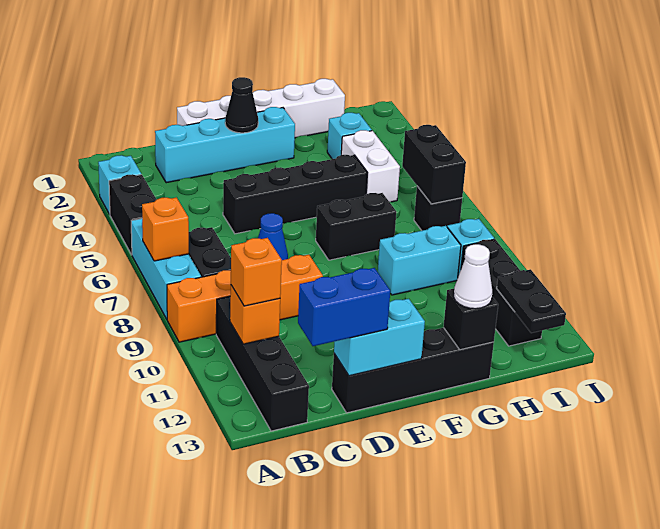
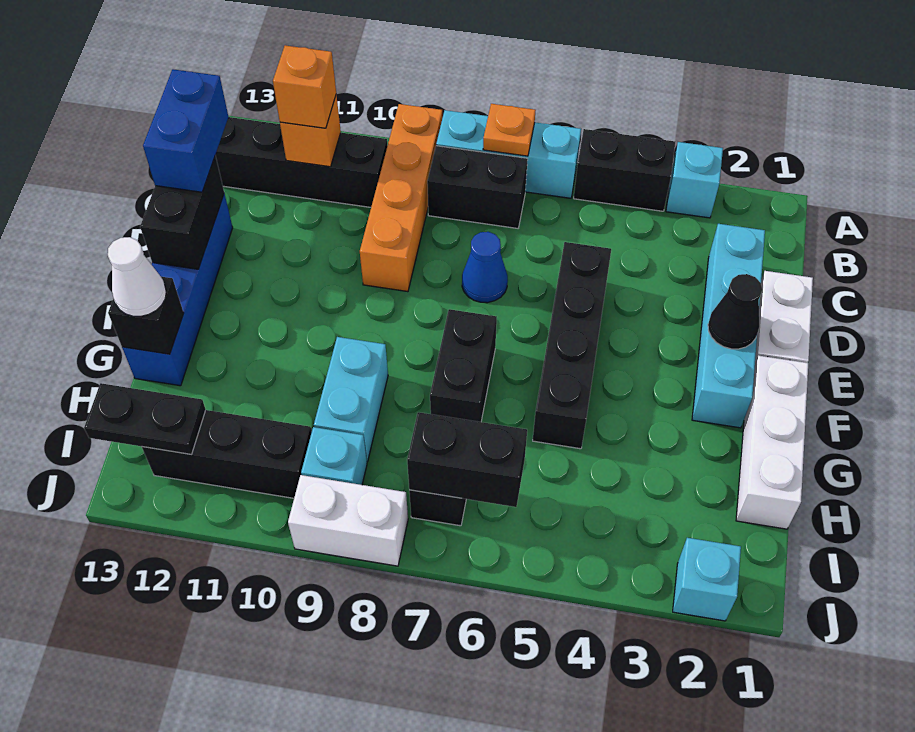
orange brick A7 level 2 -> orange plate A7 level 2
black brick D13:G13 level 1 -> blue brick D13:G13 level 1
cyan brick D13:E13 level 2 -> black brick D13:E13 level 2
cyan brick H3 level 1 -> cyan brick J2 level 1
white brick H4:H5 level 1 -> white brick J8:J9 level 1

